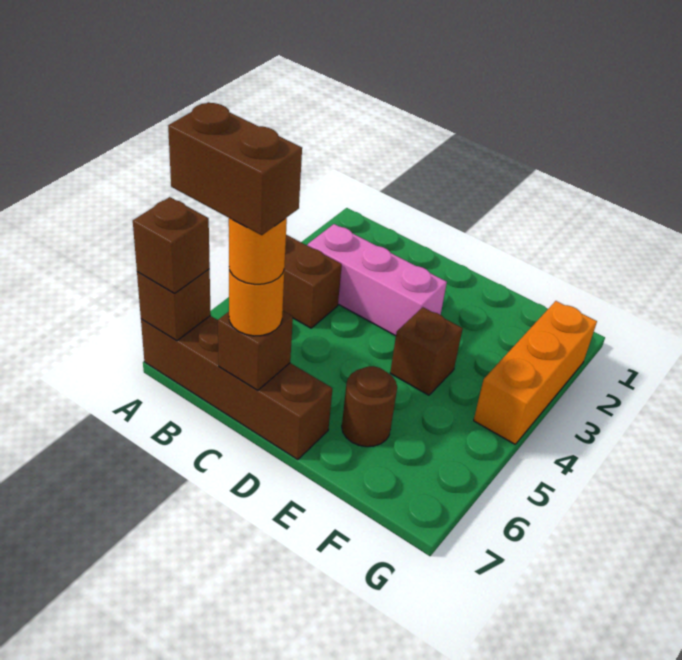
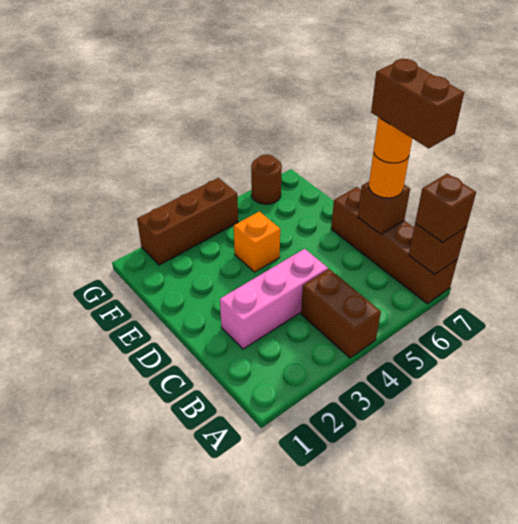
pink brick B3:D3 level 1 -> pink brick C2:C4 level 1
brown brick E4 level 1 -> orange brick E4 level 1
brown round brick E6 level 1 -> brown round brick G6 level 1
orange brick G2:G4 level 1 -> brown brick G2:G4 level 1

